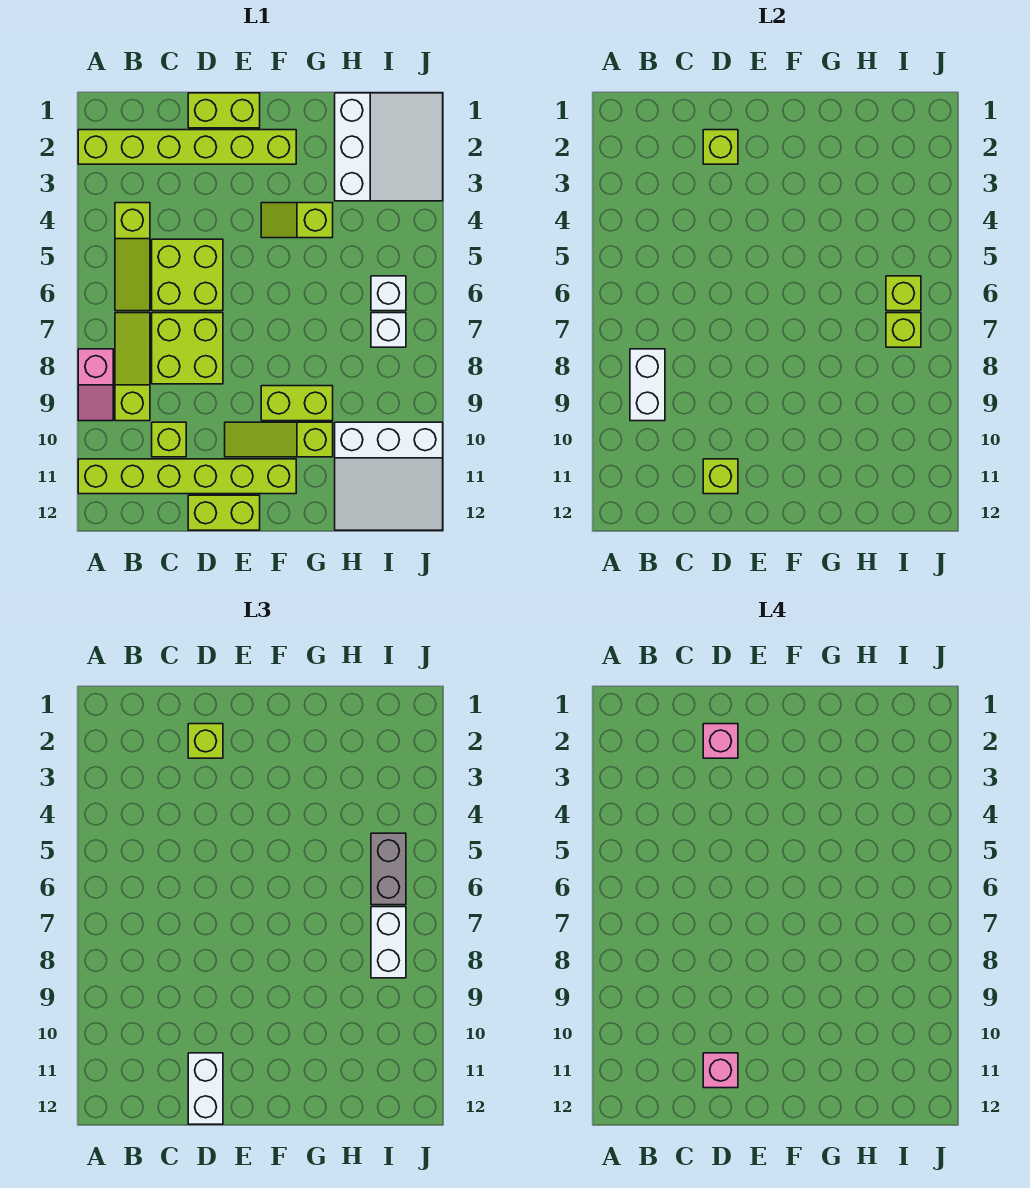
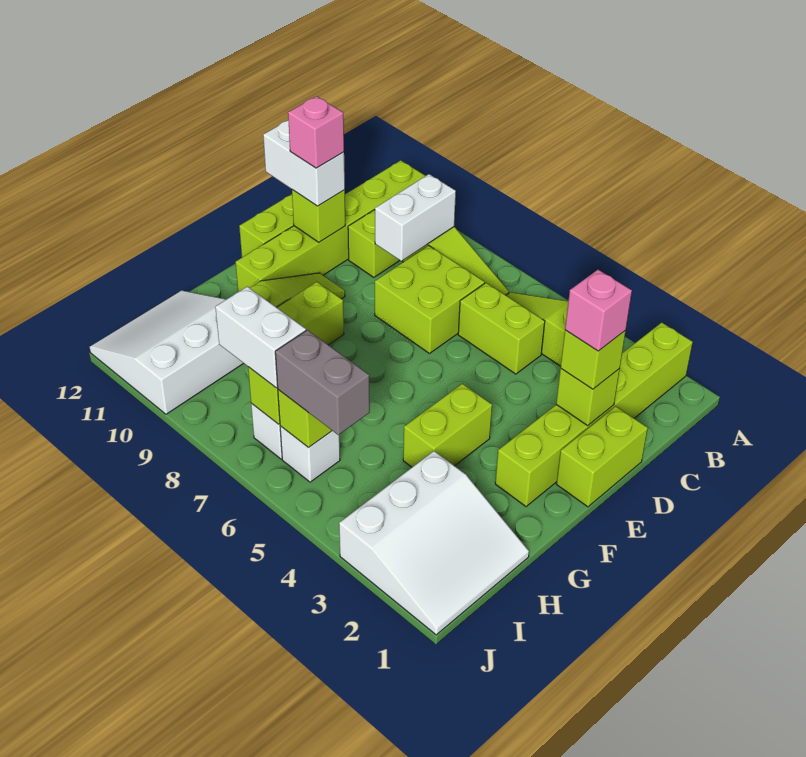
pink slope A8:A9 level 1 top 8 -> none
white brick B8:B9 level 2 -> white brick B9:C9 level 2
lime brick C5:D6 level 1 -> lime brick C5:C6 level 1
lime slope F4:G4 level 1 top G -> lime brick F4:G4 level 1
white slope H1:J3 level 1 top H -> white slope H1:J3 level 1 top 3

